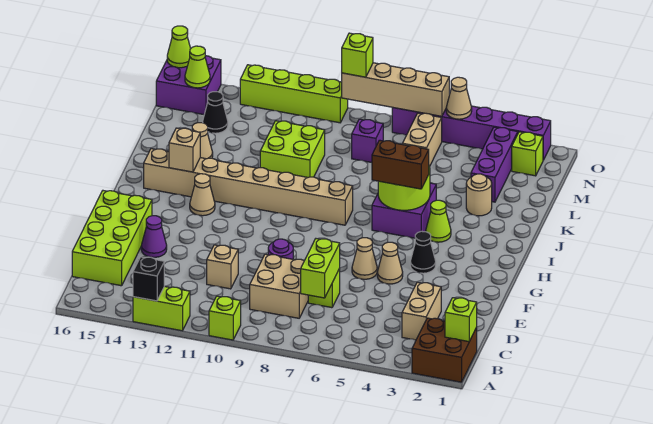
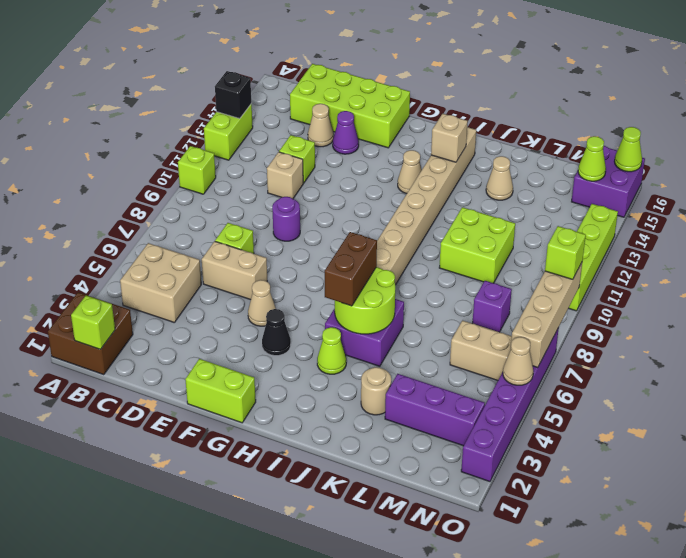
tan brick C3:D3 level 1 -> tan brick D6:E6 level 1
lime brick C7:D7 level 2 -> lime brick F1:G1 level 1
tan brick C8:D9 level 1 -> tan brick B4:C5 level 1
tan cone F6 level 1 -> tan cone D14 level 1
black cone M14 level 1 -> none
lime brick N2 level 1 -> lime brick D12 level 1

